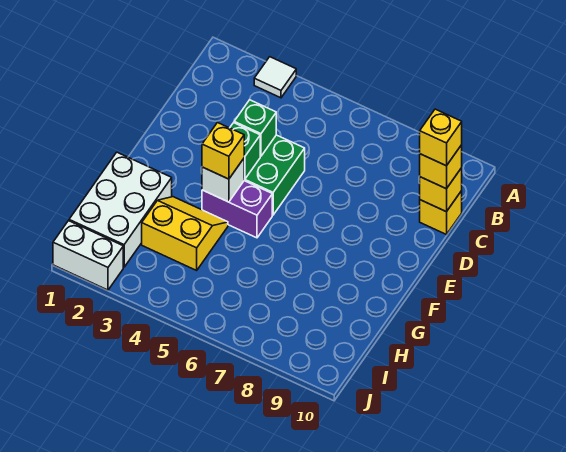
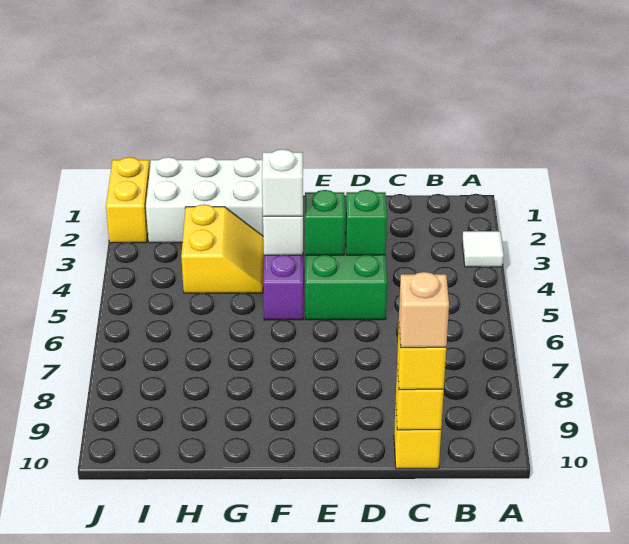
yellow brick C10 level 4 -> tan brick C10 level 4
yellow brick F4 level 3 -> white brick F4 level 3
white brick J1:J2 level 1 -> yellow brick J1:J2 level 1

